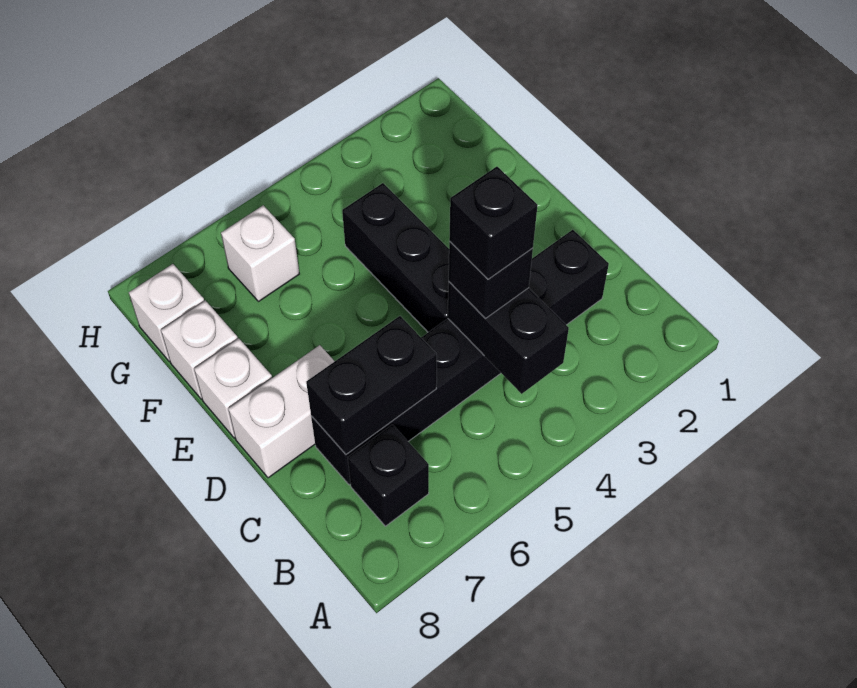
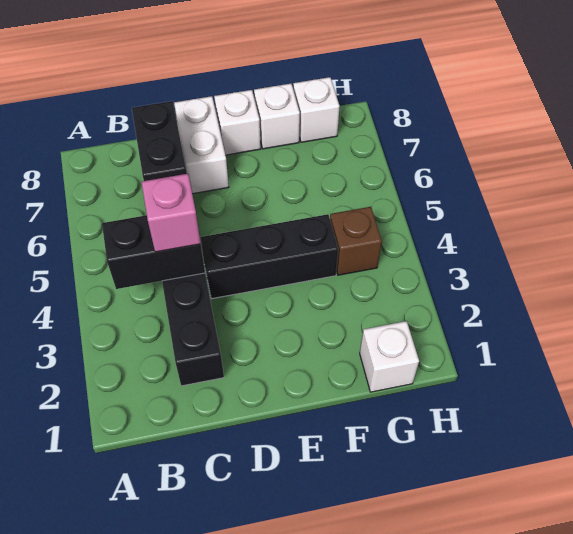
black brick B7 level 1 -> none
black brick C4 level 3 -> pink brick C4 level 3
black brick C4 level 4 -> none
none -> brown brick G4 level 1
white brick G6 level 1 -> white brick G1 level 1

